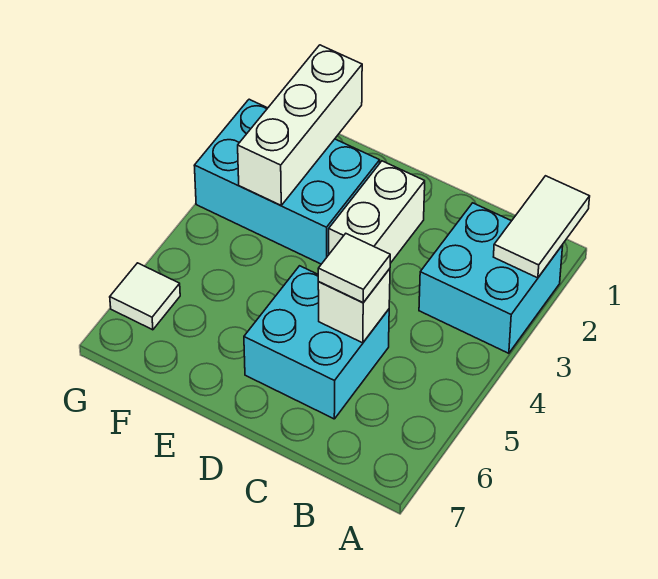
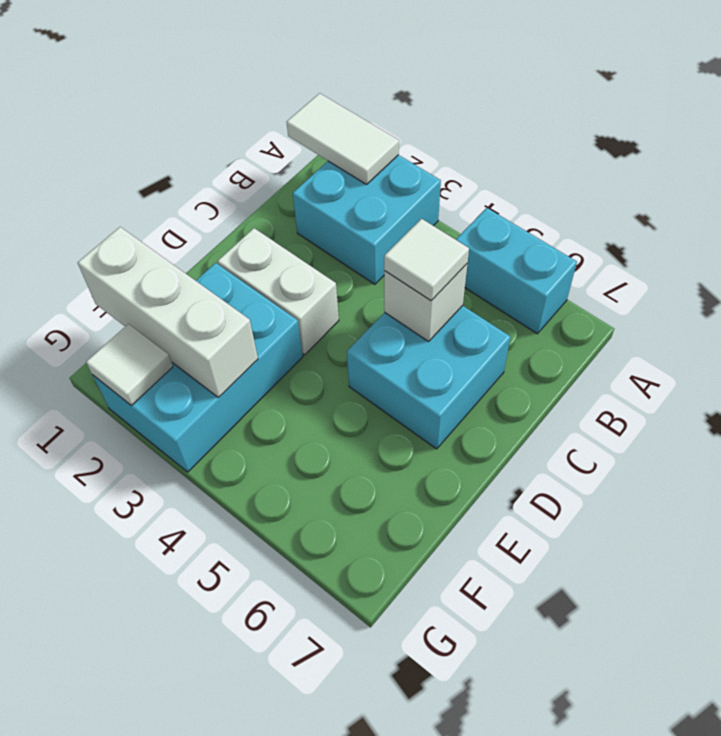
none -> cyan brick A5:A6 level 1
white tile G6 level 1 -> white tile G2 level 2

